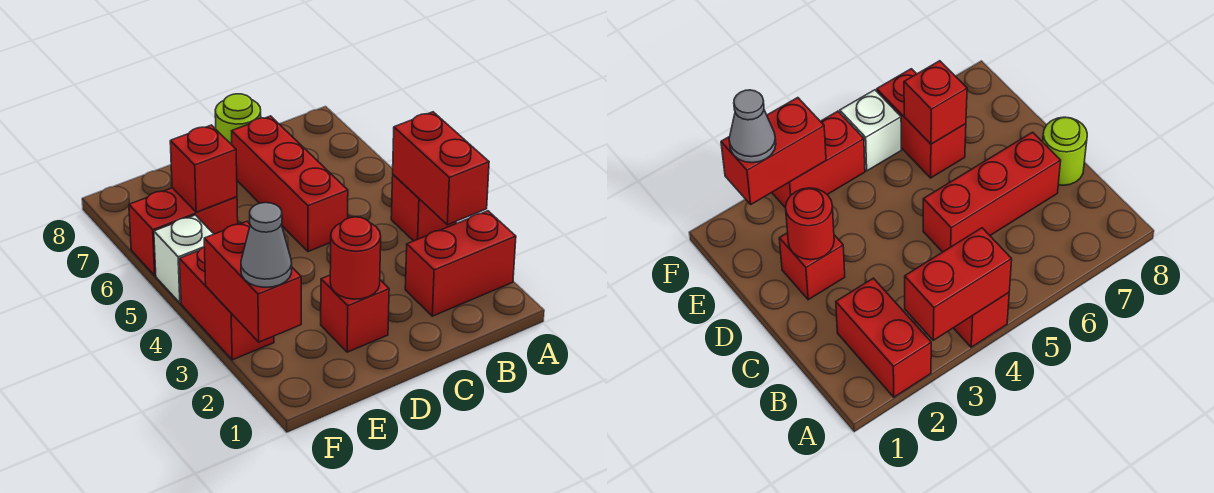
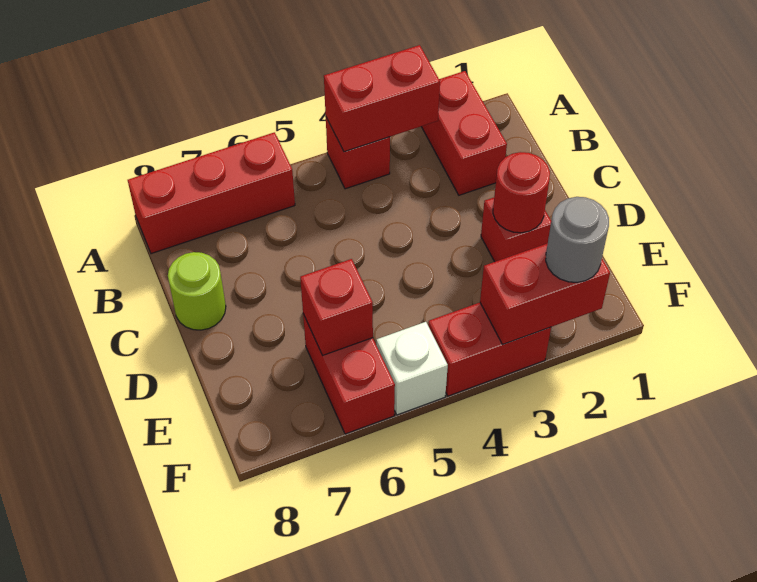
red brick C5:C7 level 1 -> red brick A6:A8 level 1
grey cone F2 level 3 -> grey round brick F2 level 3

